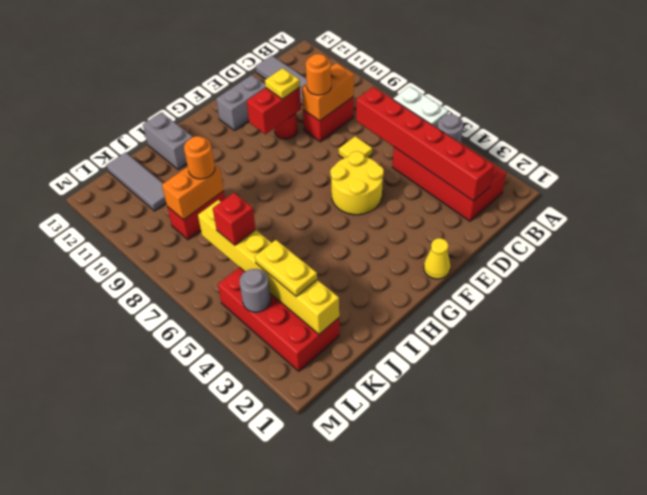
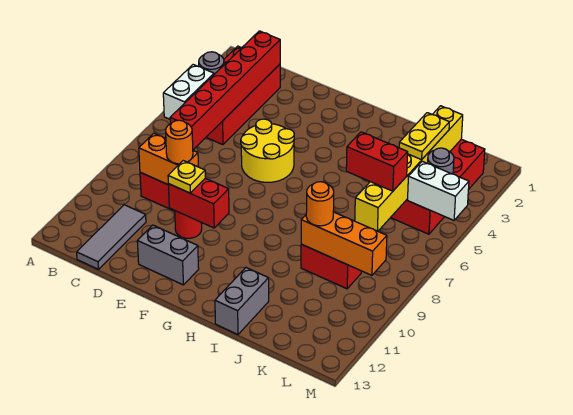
yellow tile D7 level 1 -> none
yellow cone F1 level 1 -> none
orange brick J9:K9 level 2 -> orange brick J9:L9 level 2
red brick K6 level 3 -> red brick J6:K6 level 3
grey tile K11:K13 level 1 -> none
none -> white brick L5:M5 level 2

